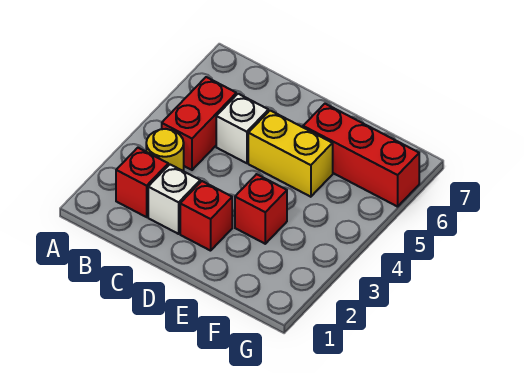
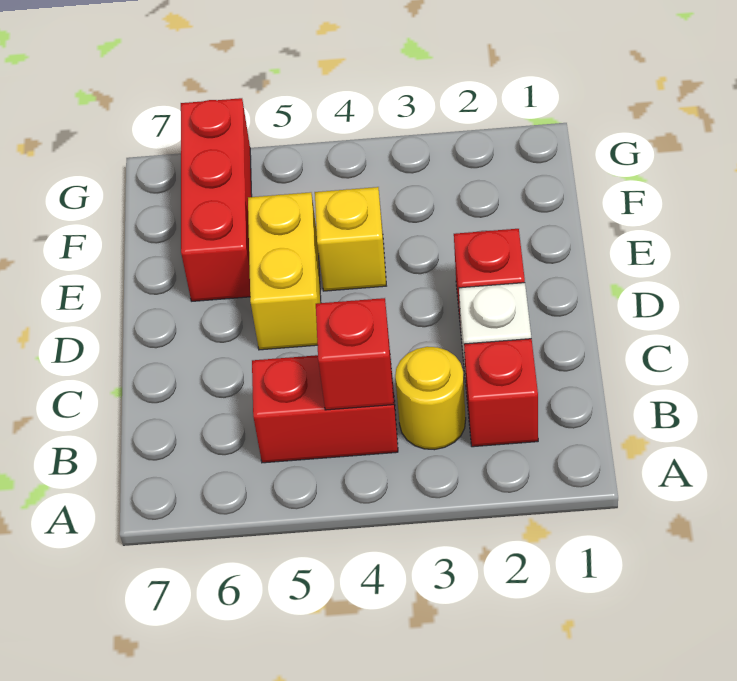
white brick C5 level 1 -> none
red brick E3 level 1 -> red brick B4 level 2
none -> yellow brick E4 level 1

